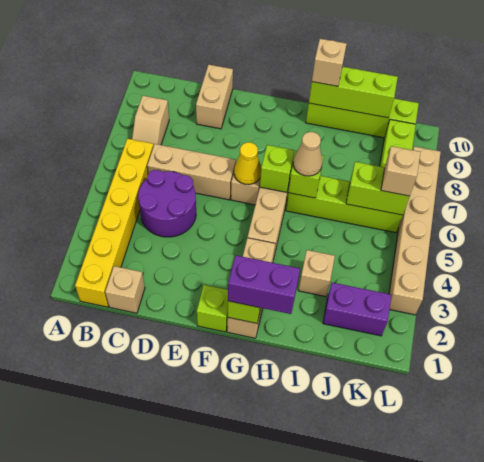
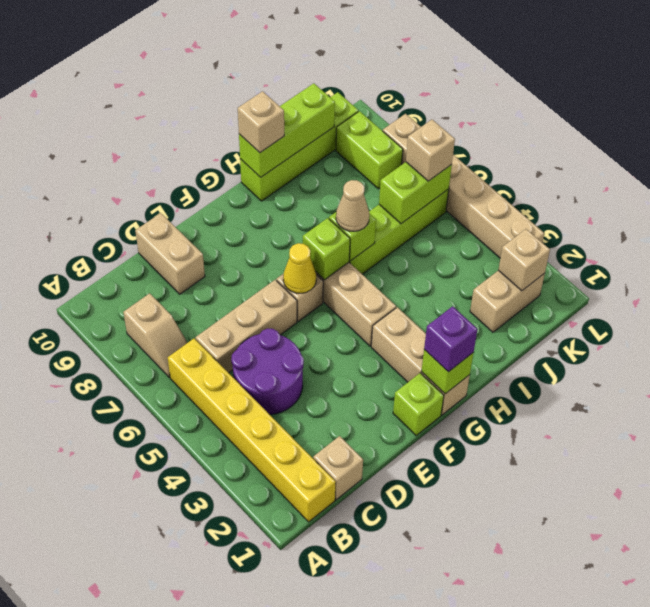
purple brick G1:H1 level 3 -> purple brick G1 level 3
tan brick I3 level 1 -> tan brick K2 level 2
purple brick J2:K2 level 1 -> tan brick J2:K2 level 1

